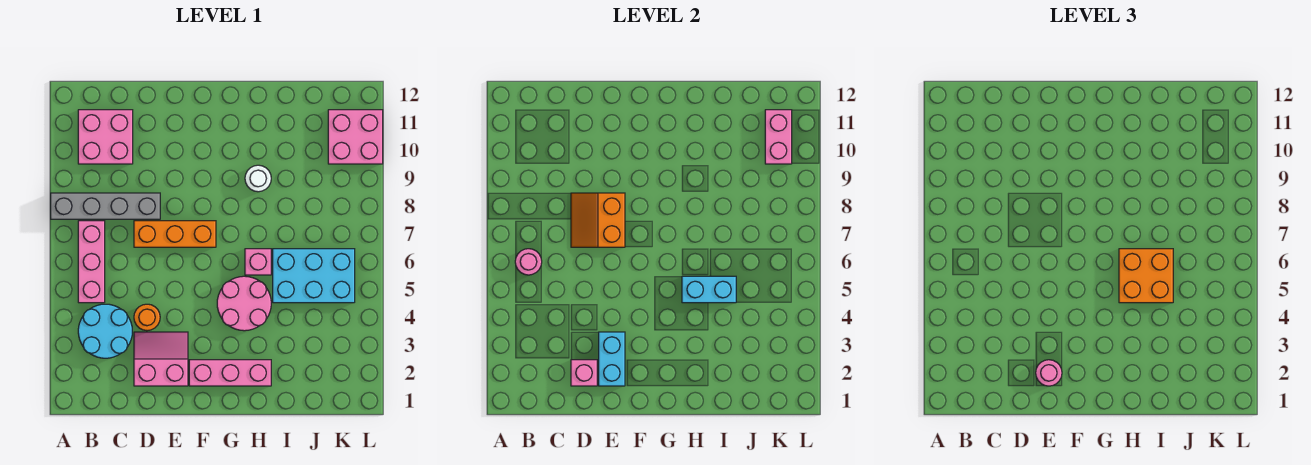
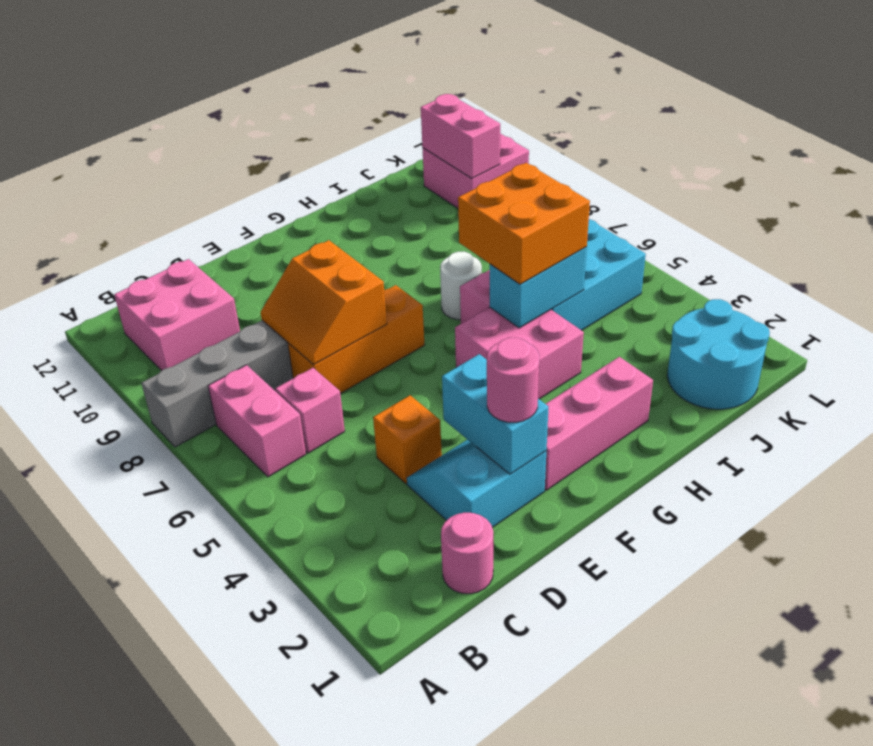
cyan round brick B3:C4 level 1 -> cyan round brick J1:K2 level 1
pink brick B5:B7 level 1 -> pink brick B6:B7 level 1
pink round brick B6 level 2 -> pink round brick C1 level 1
pink slope D2:E3 level 1 top 2 -> cyan slope D2:E3 level 1 top 2
pink brick D2 level 2 -> pink brick C6 level 1
orange round brick D4 level 1 -> orange brick D4 level 1
pink round brick G4:H5 level 1 -> pink brick G4:H5 level 1
white round brick H9 level 1 -> white round brick H7 level 1

